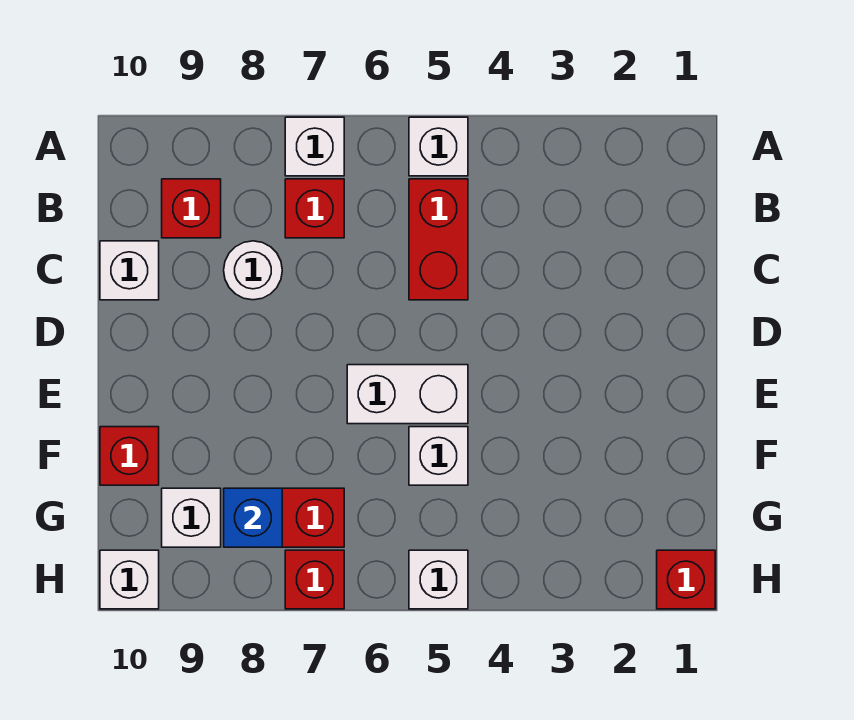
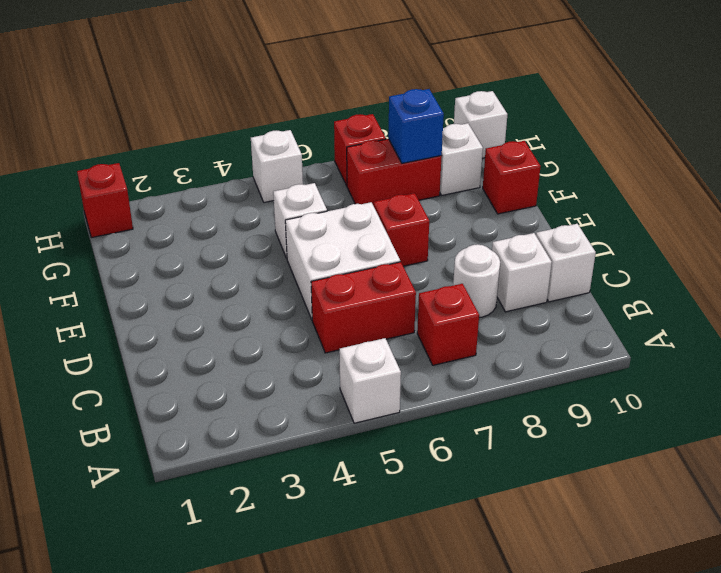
white brick A7 level 1 -> white brick C9 level 1
red brick B5:C5 level 1 -> red brick C5:C6 level 1
red brick B9 level 1 -> red brick E7 level 1
white brick E5:E6 level 1 -> white brick D5:E6 level 1

